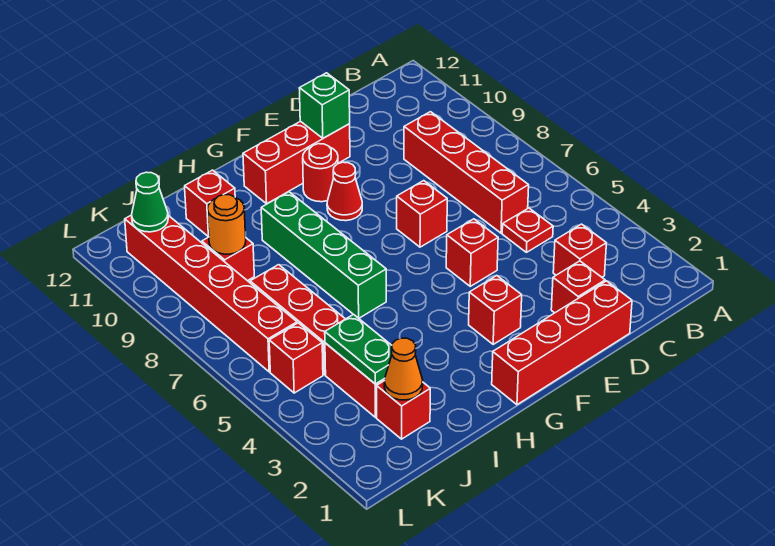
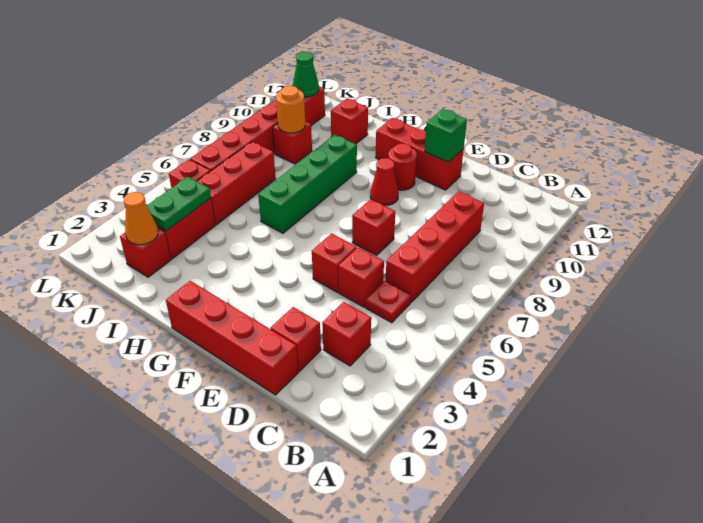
red brick F3 level 1 -> red brick D5 level 1

